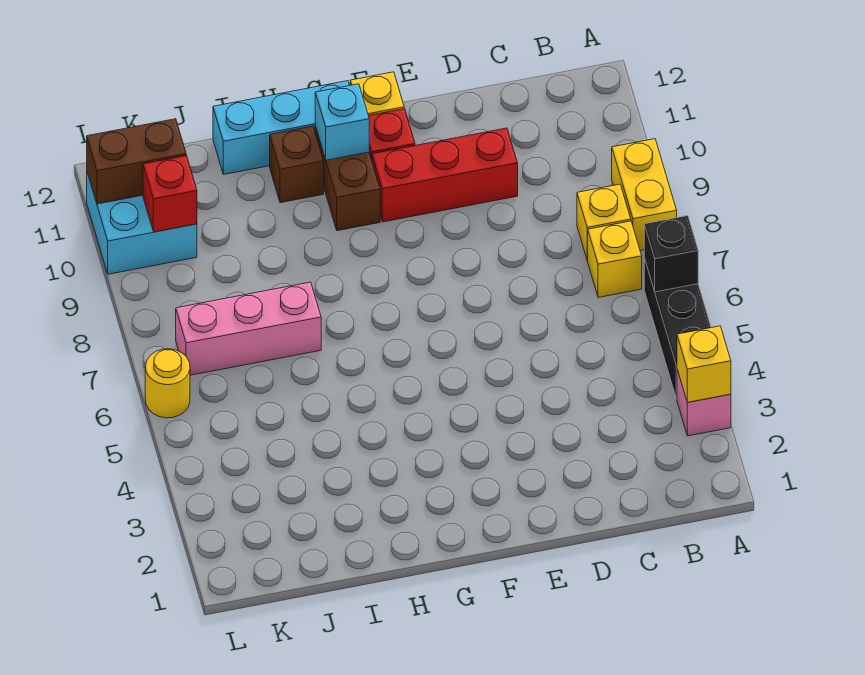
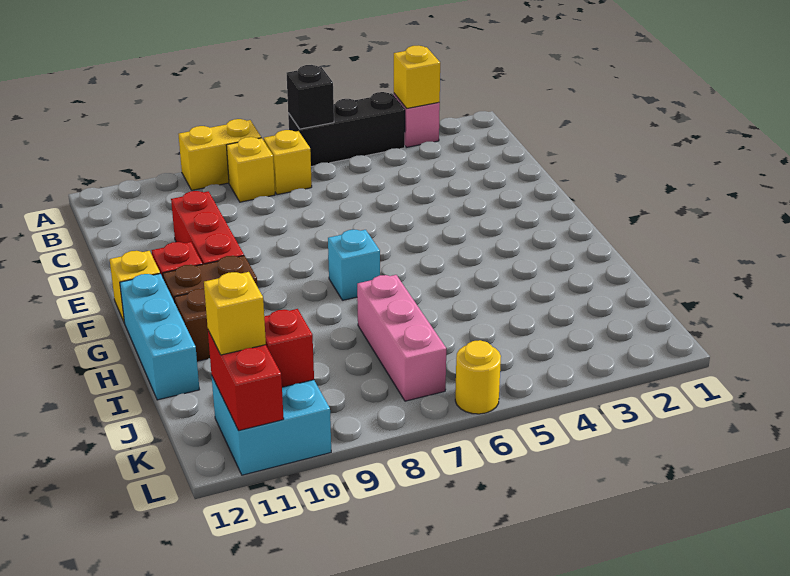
cyan brick G11 level 2 -> cyan brick G7 level 1
brown brick K11:L11 level 2 -> red brick K11:L11 level 2
none -> yellow brick K11 level 3

